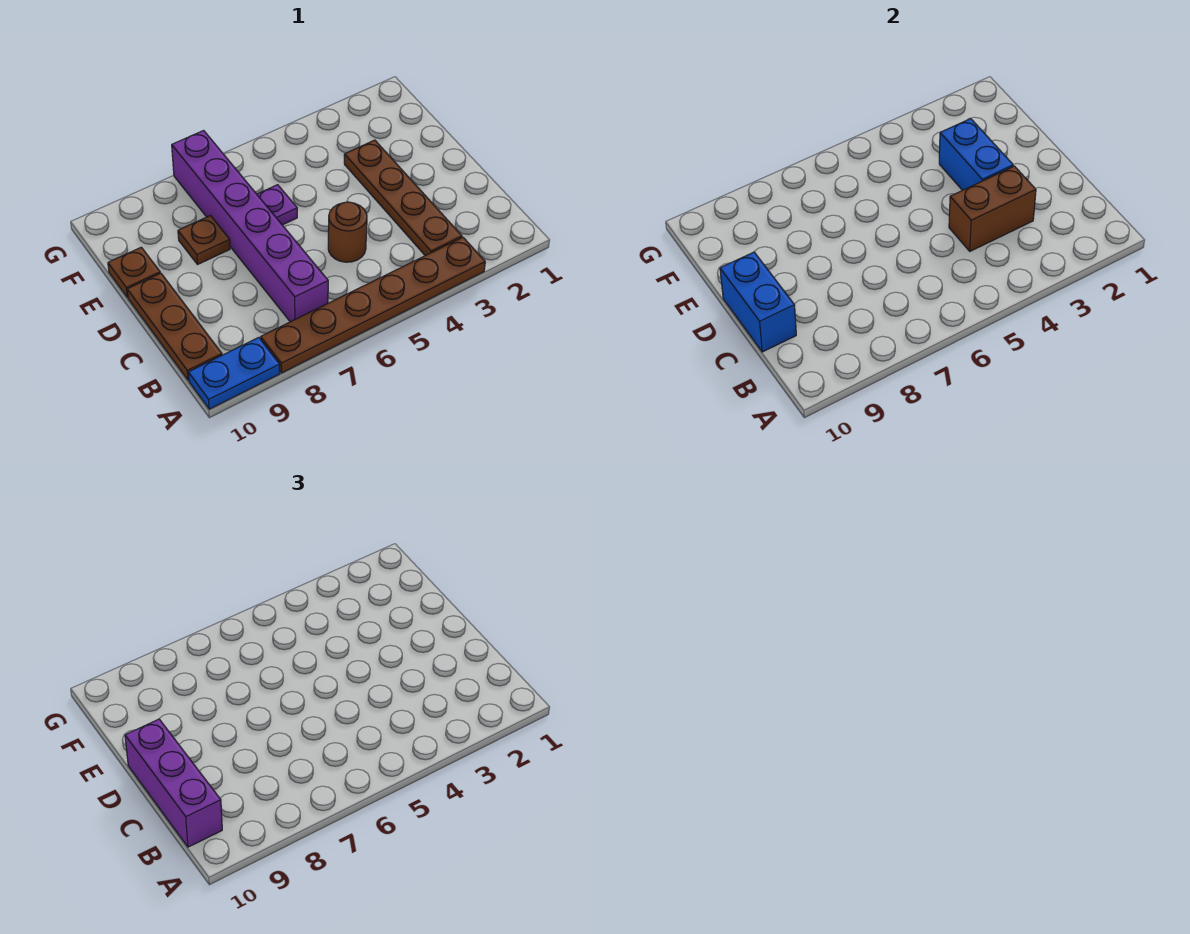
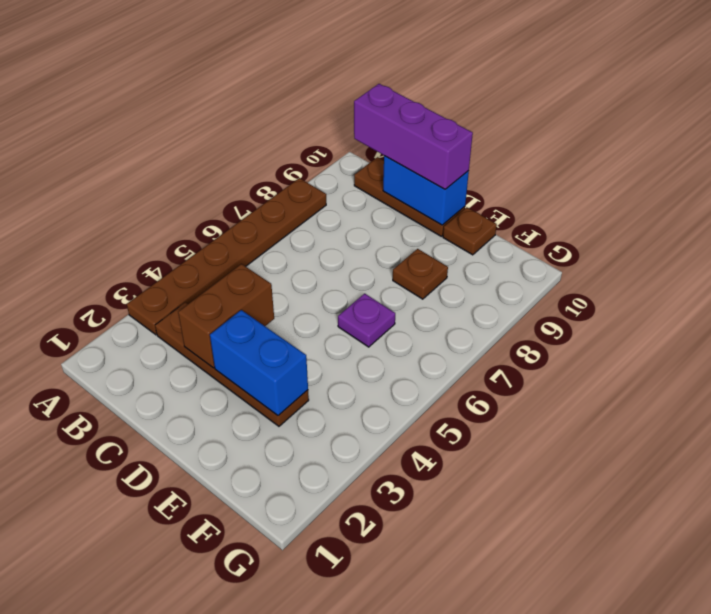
blue plate A9:A10 level 1 -> none
purple brick B7:G7 level 1 -> none
brown round brick C5 level 1 -> none

